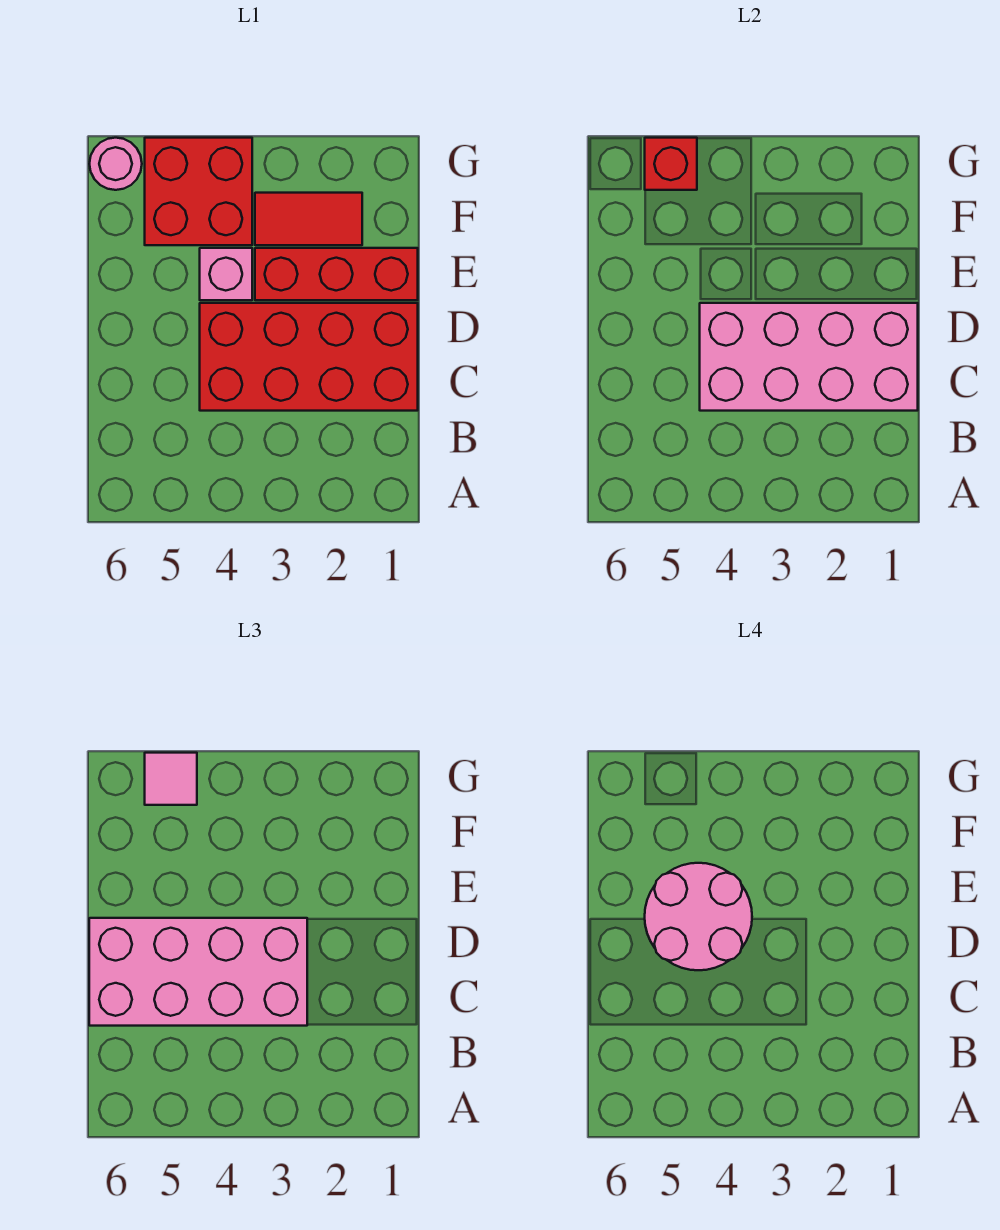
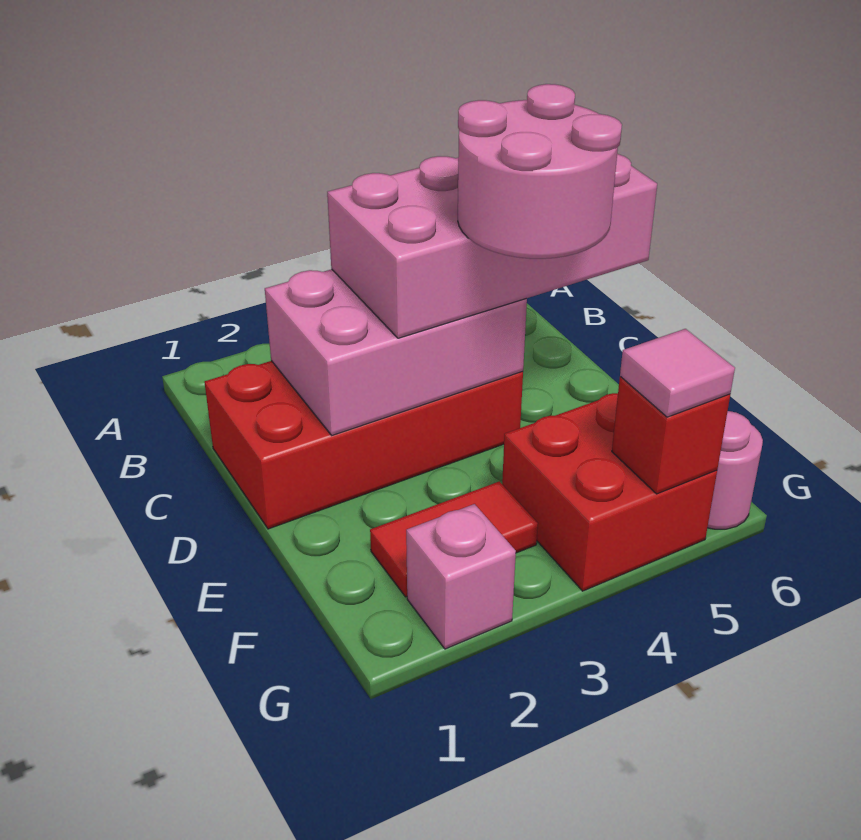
pink brick C1:D4 level 2 -> pink brick C2:D4 level 2
red brick E1:E3 level 1 -> none
pink brick E4 level 1 -> pink brick G2 level 1

